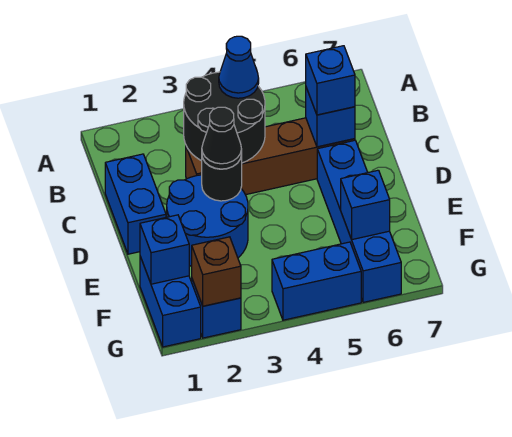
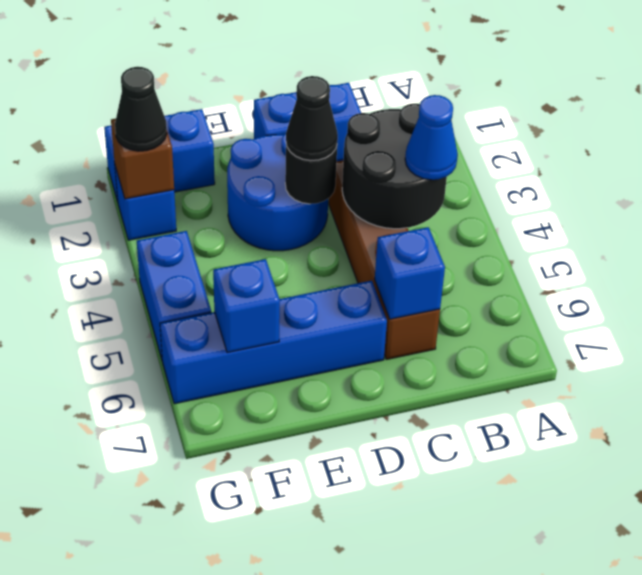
blue brick C6 level 3 -> none
blue brick F1 level 2 -> none
none -> black cone G2 level 3

